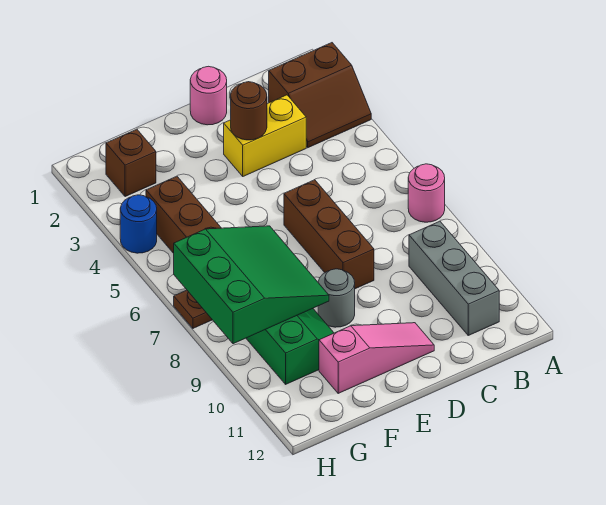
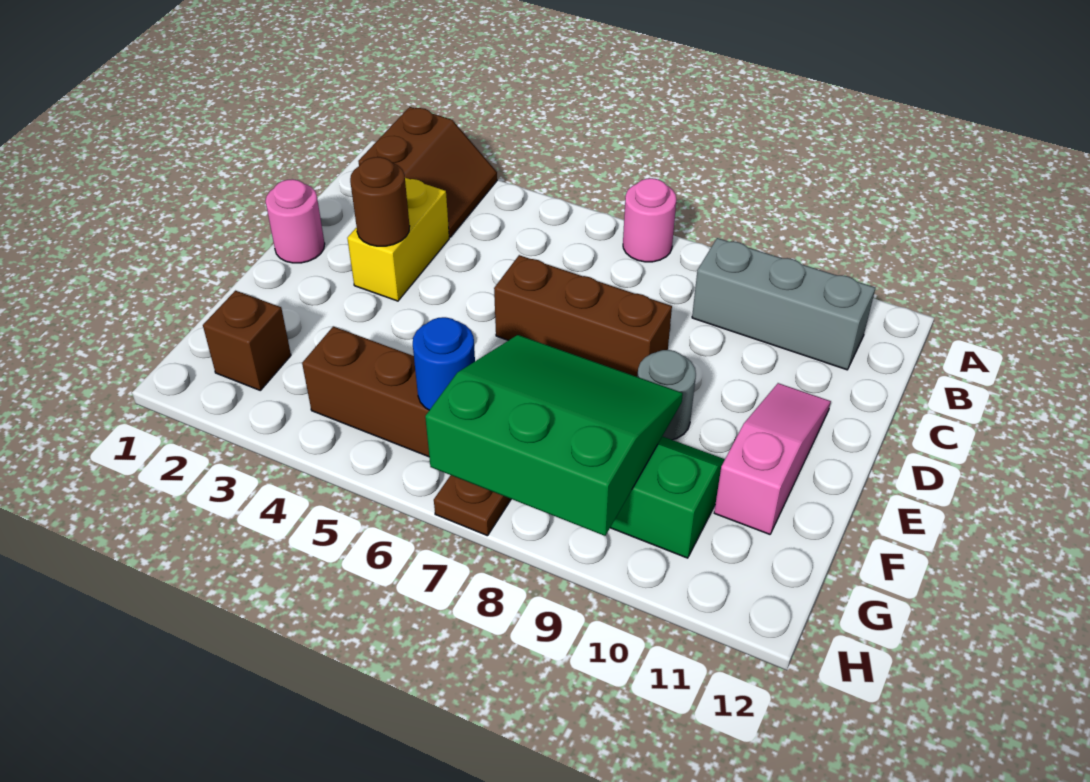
blue round brick H4 level 1 -> blue round brick G6 level 2

